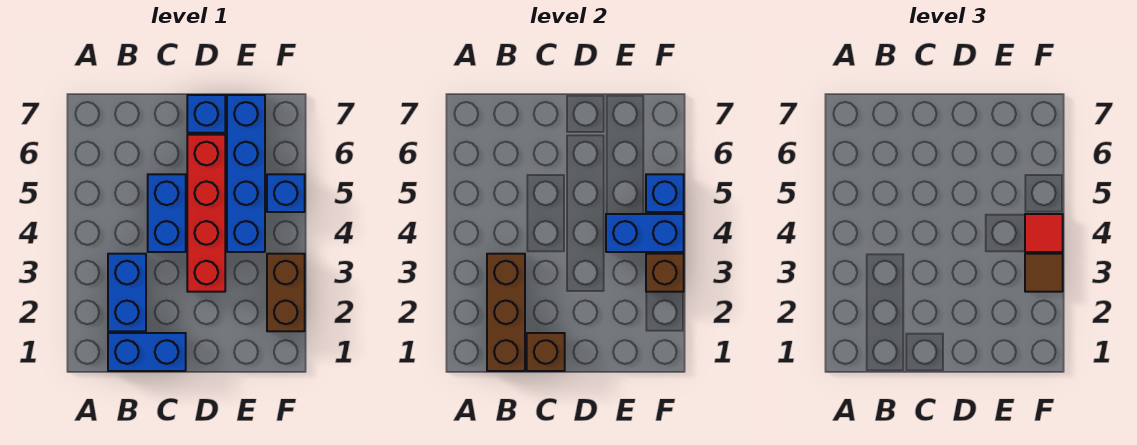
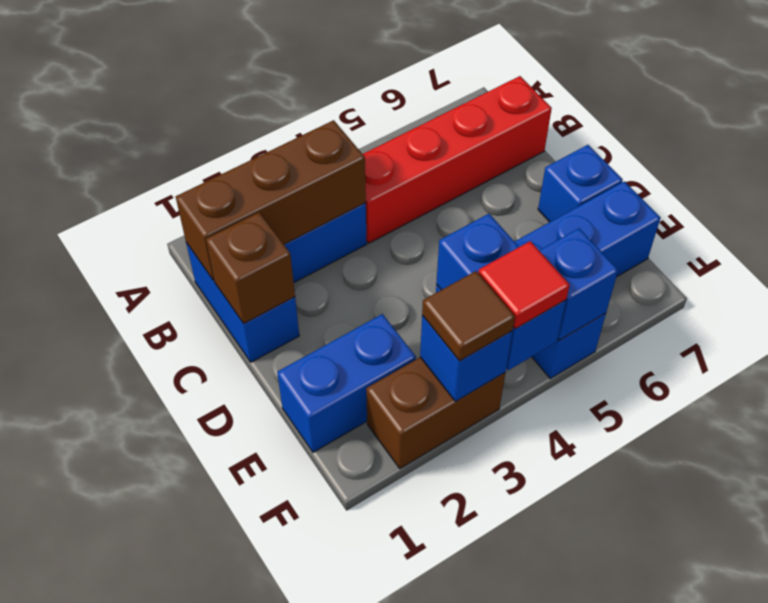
blue brick C4:C5 level 1 -> blue brick E1:E2 level 1
red brick D3:D6 level 1 -> red brick B4:B7 level 1
brown brick F3 level 2 -> blue brick F3 level 2

